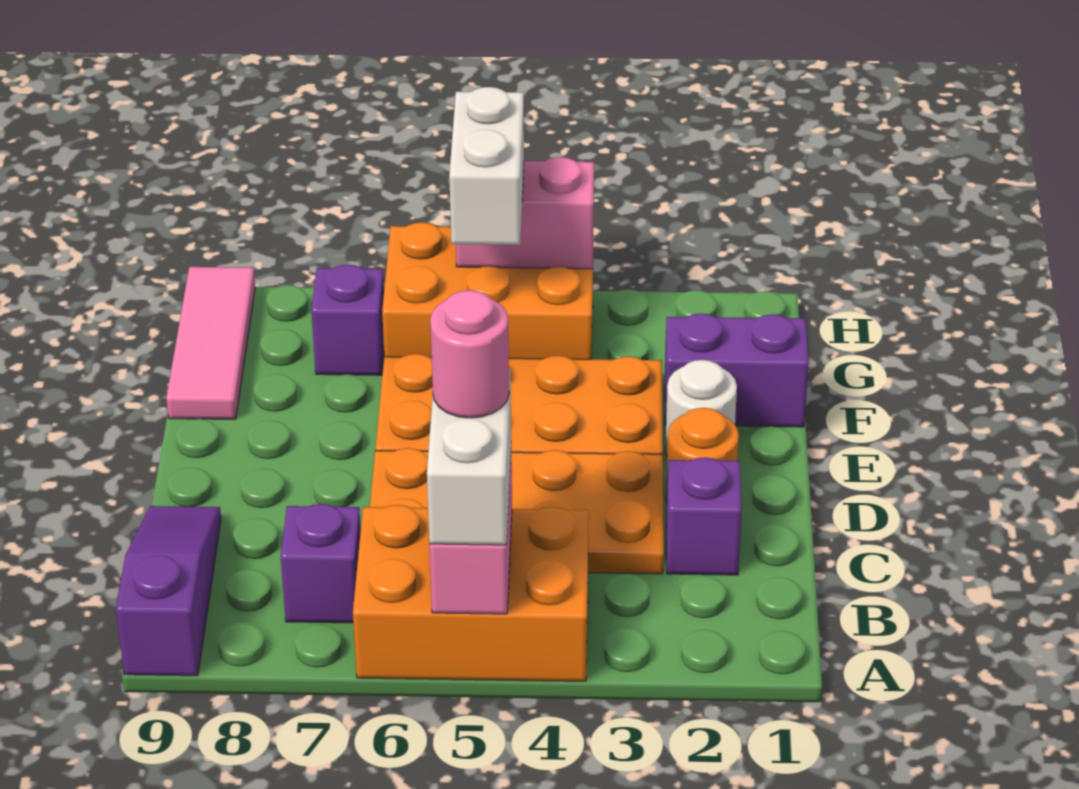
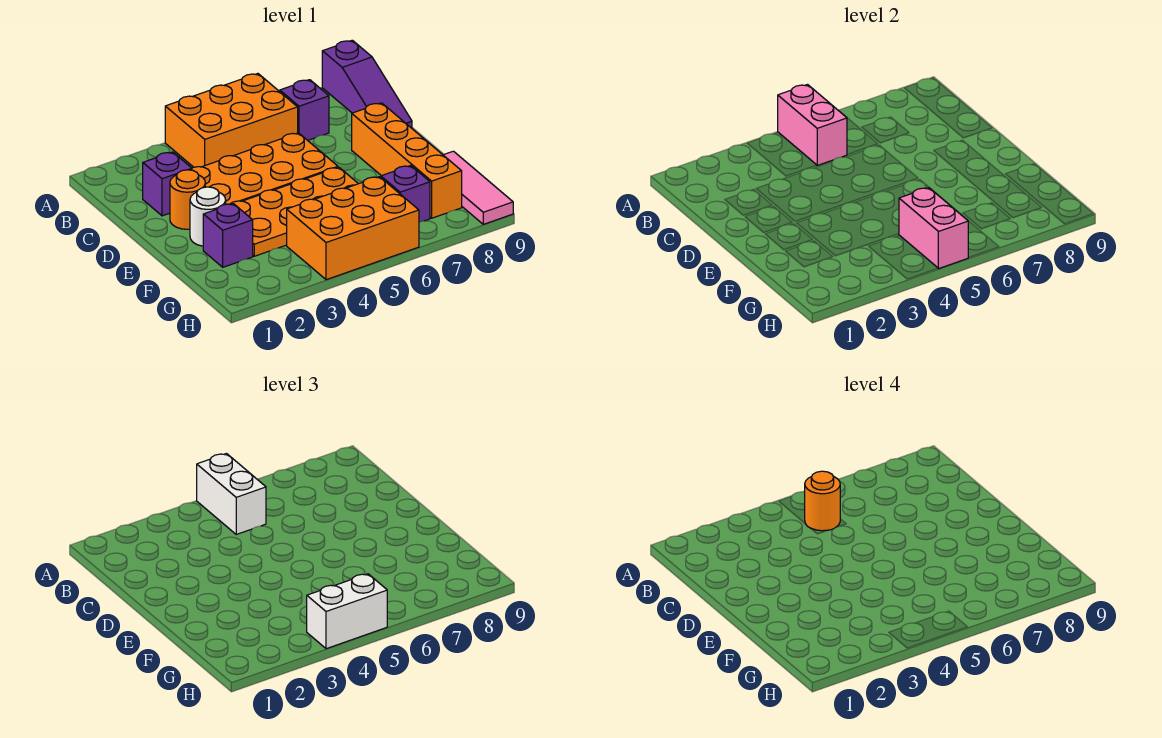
pink round brick B5 level 4 -> orange round brick B5 level 4
none -> orange brick D8:G8 level 1
purple brick F1:F2 level 1 -> purple brick F2 level 1
white brick G5:H5 level 3 -> white brick H4:H5 level 3
pink brick H4:H5 level 2 -> pink brick G5:H5 level 2

